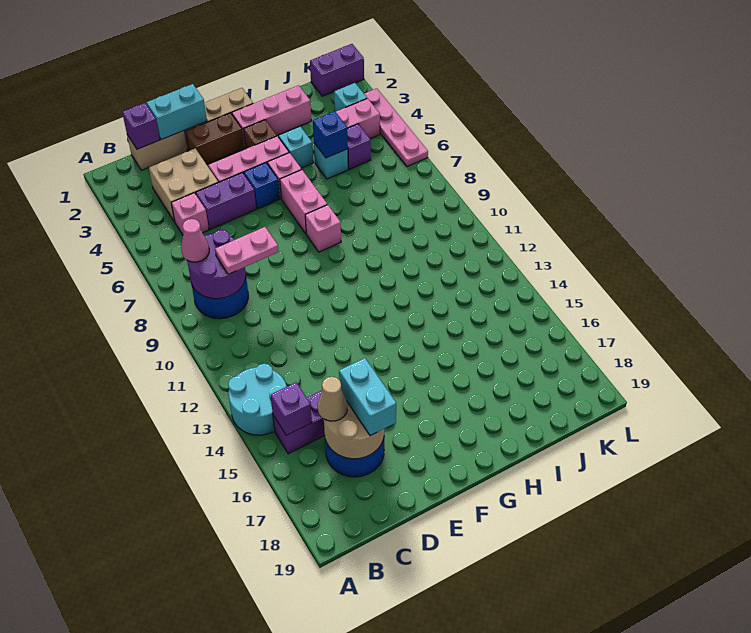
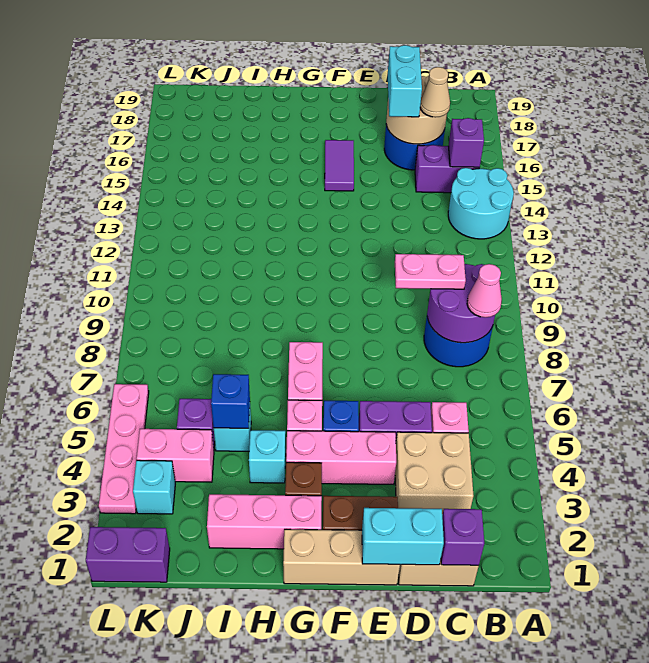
none -> purple tile F15:F16 level 1
pink brick G8 level 1 -> none

